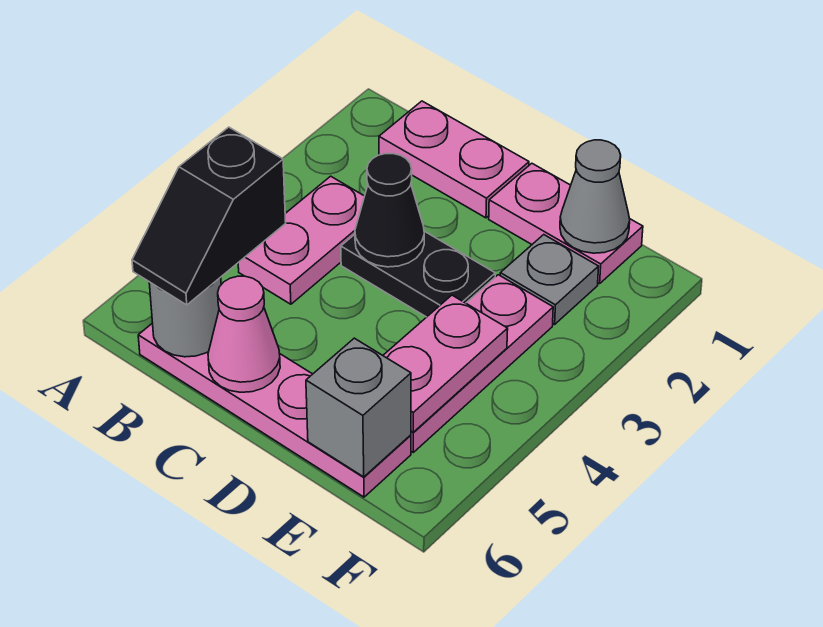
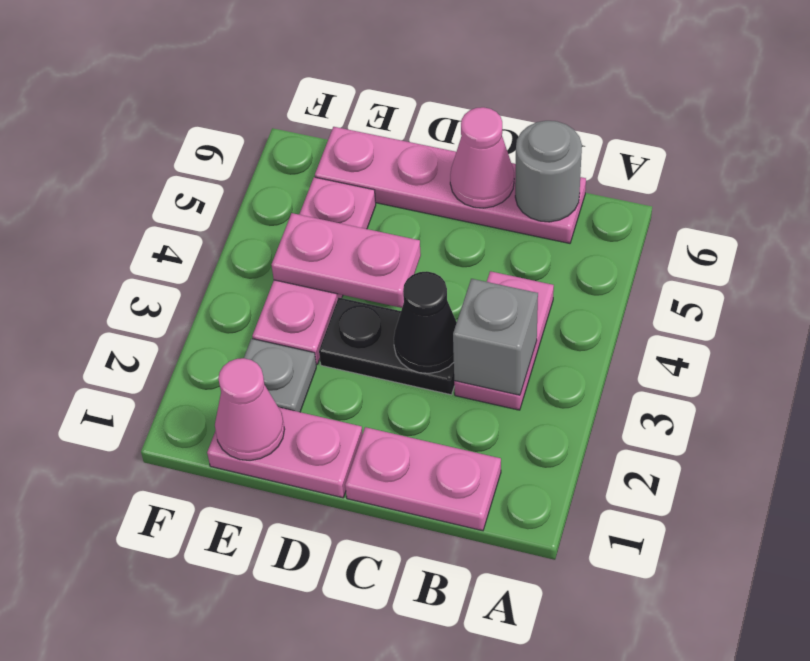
black slope B5:B6 level 3 top 5 -> none
grey cone E1 level 2 -> pink cone E1 level 2
pink plate E4:E5 level 2 -> pink plate D4:E4 level 2
grey brick E6 level 2 -> grey brick B3 level 2

